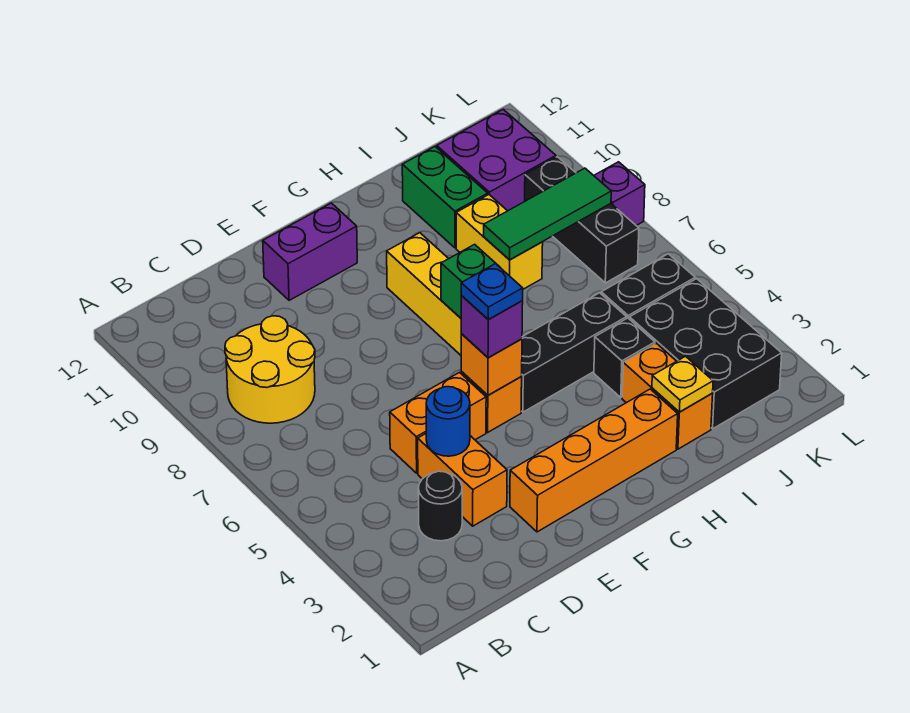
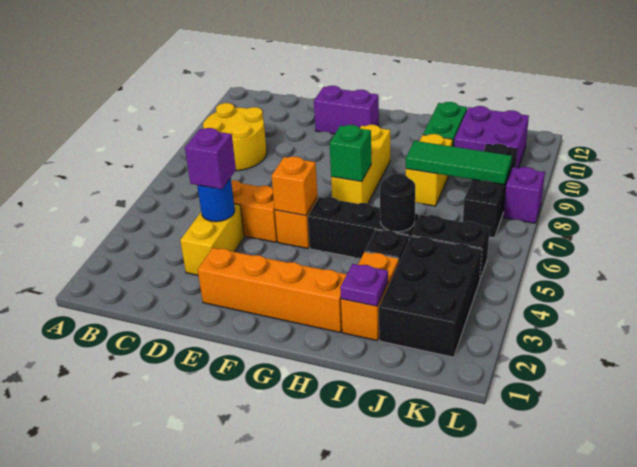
black round brick C3 level 1 -> black round brick I5 level 2
orange brick D3:D4 level 1 -> yellow brick D3:D4 level 1
purple brick F5 level 3 -> purple brick D4 level 3
blue plate F5 level 4 -> none
yellow plate I2 level 2 -> purple plate I2 level 2

